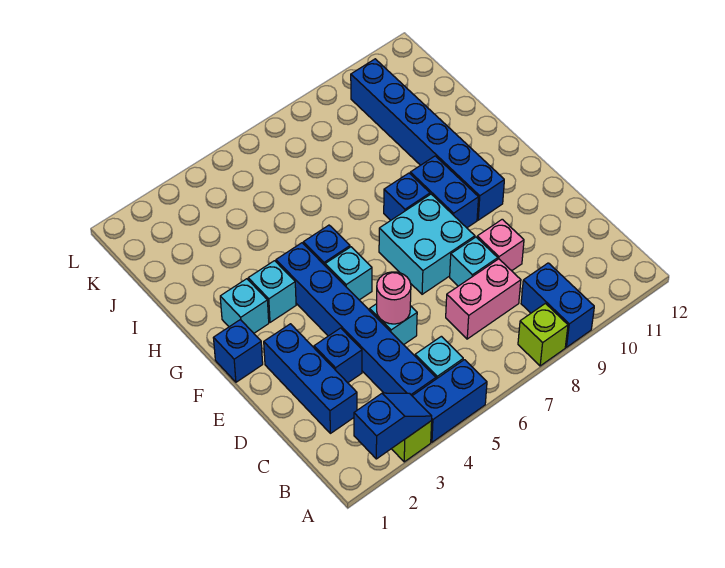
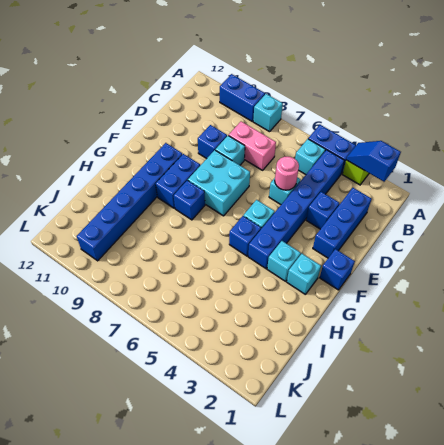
lime brick A8 level 1 -> cyan brick A8 level 1
blue brick A9:B9 level 1 -> blue brick A9:A10 level 1
pink brick D9 level 1 -> blue brick D9 level 1

